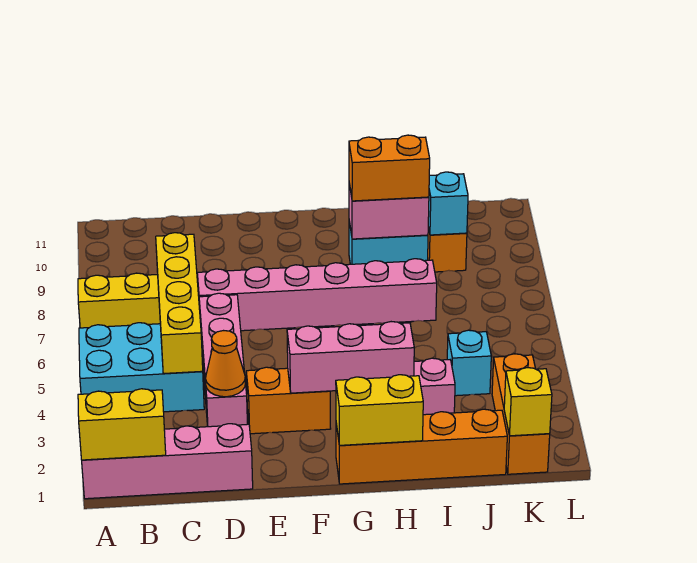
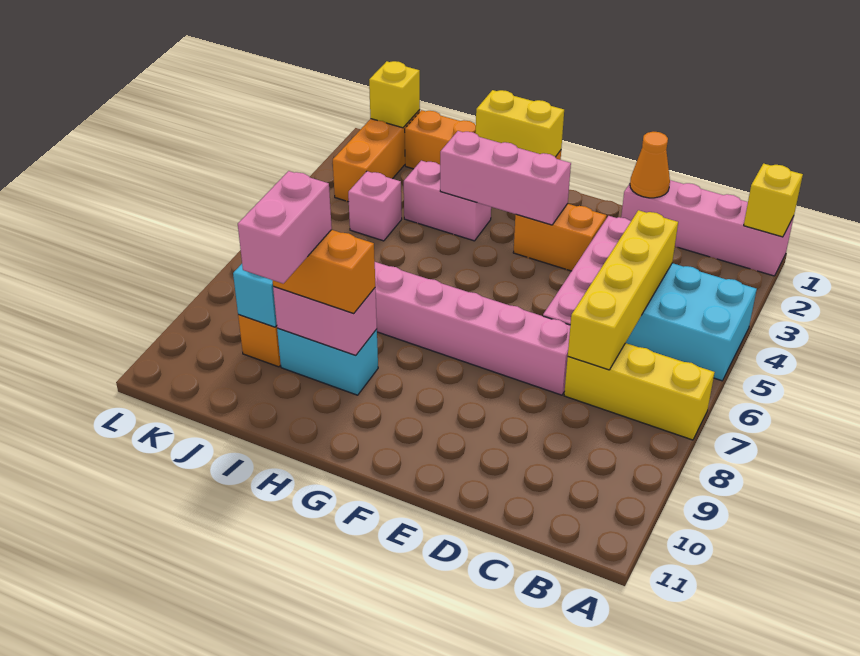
yellow brick A1:B1 level 2 -> yellow brick A1 level 2
orange cone D3 level 2 -> orange cone D1 level 2
none -> pink brick I9:I10 level 4
cyan brick J4 level 1 -> pink brick J4 level 1

